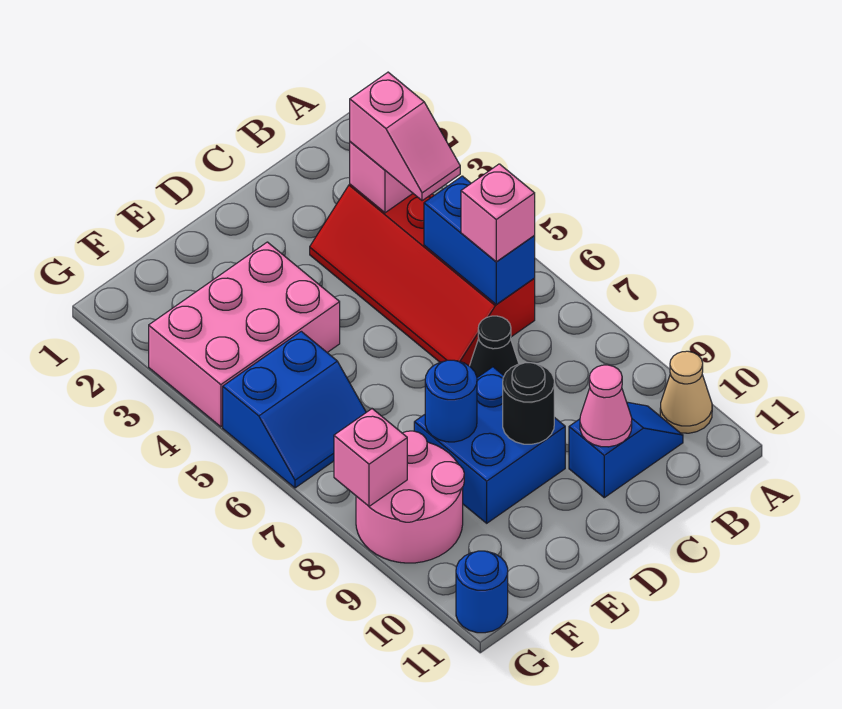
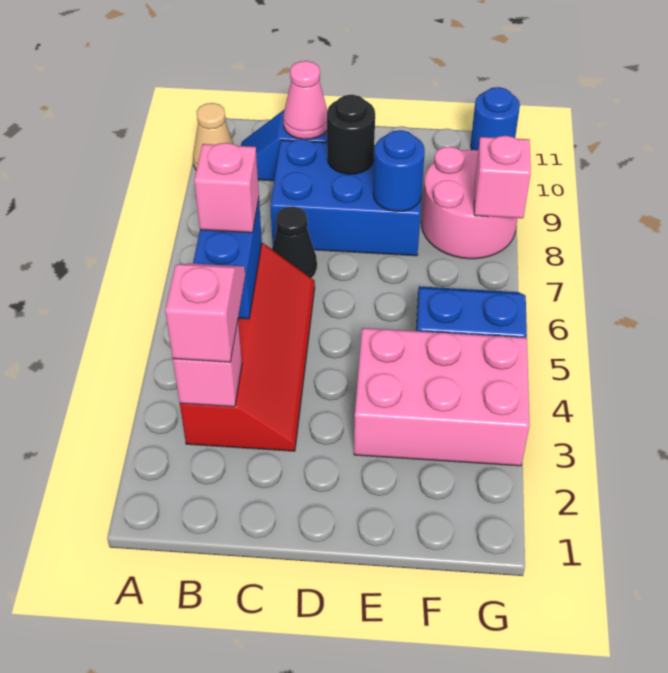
blue brick D8:E9 level 1 -> blue brick C8:E9 level 1

